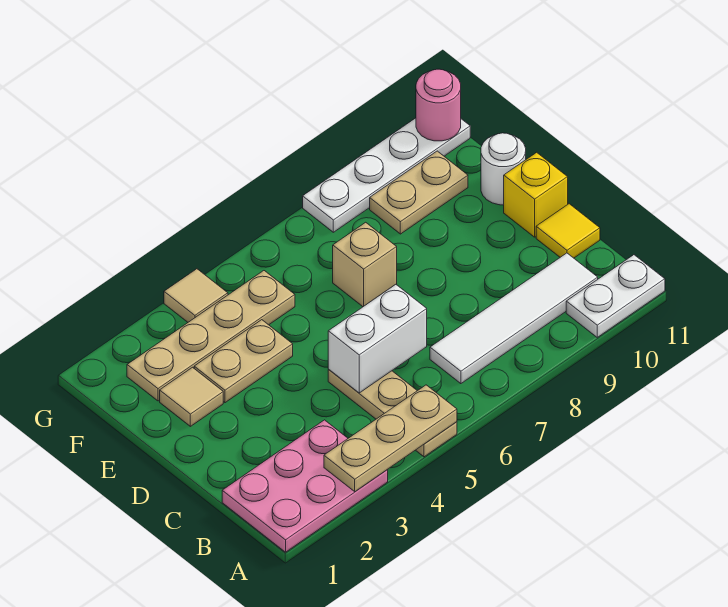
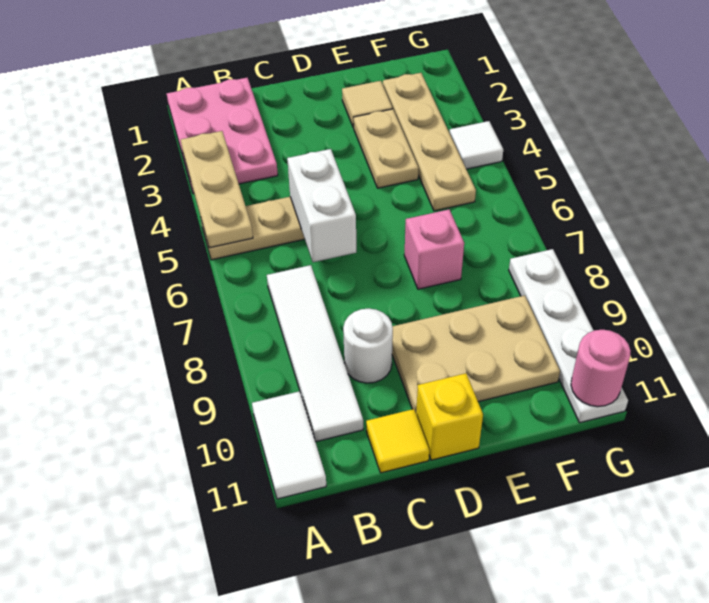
white plate A10:A11 level 1 -> white tile A10:A11 level 1
tan brick E7 level 1 -> pink brick E7 level 1
white round brick E11 level 1 -> white round brick C9 level 1
tan plate F9:F10 level 1 -> tan plate D9:F10 level 1
tan tile G4 level 1 -> white tile G4 level 1

